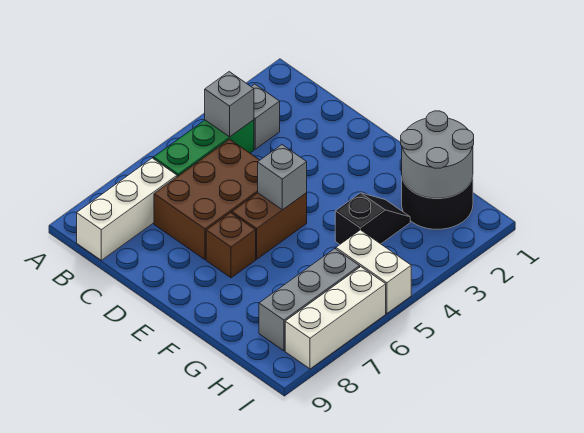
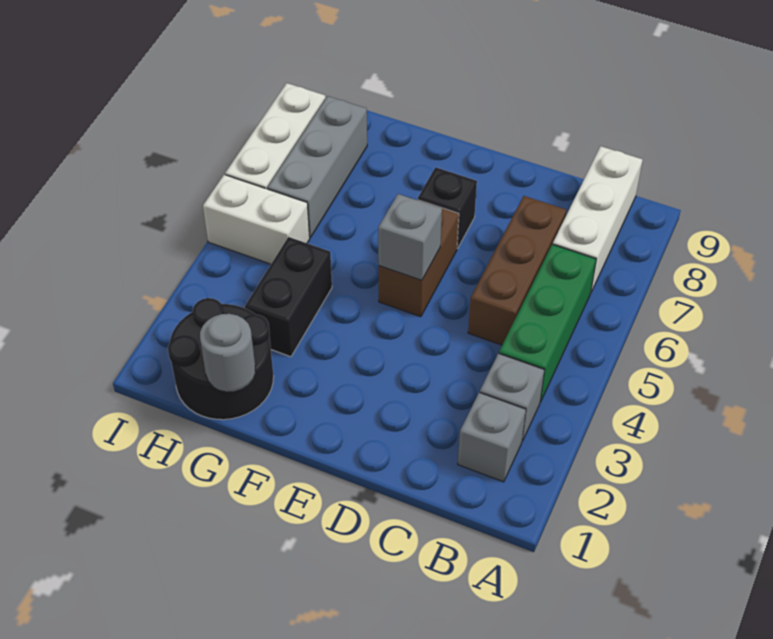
grey brick B4 level 2 -> grey brick B2 level 1
brown brick C5:D7 level 1 -> brown brick C5:C7 level 1
brown brick E7 level 1 -> black brick E7 level 1
grey round brick G1:H2 level 2 -> grey round brick G1 level 2
black slope G3:G4 level 1 top 4 -> black brick G3:G4 level 1

